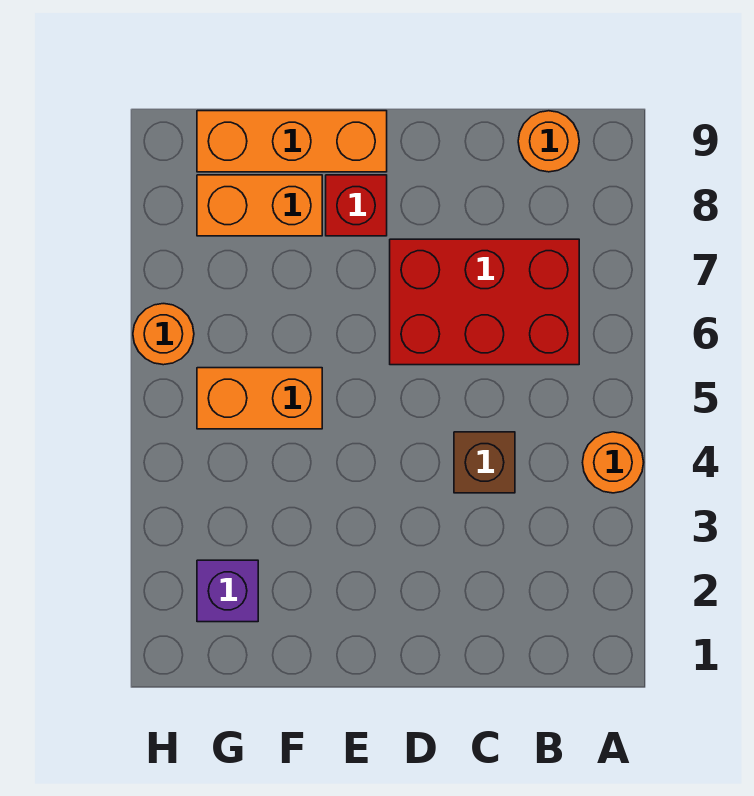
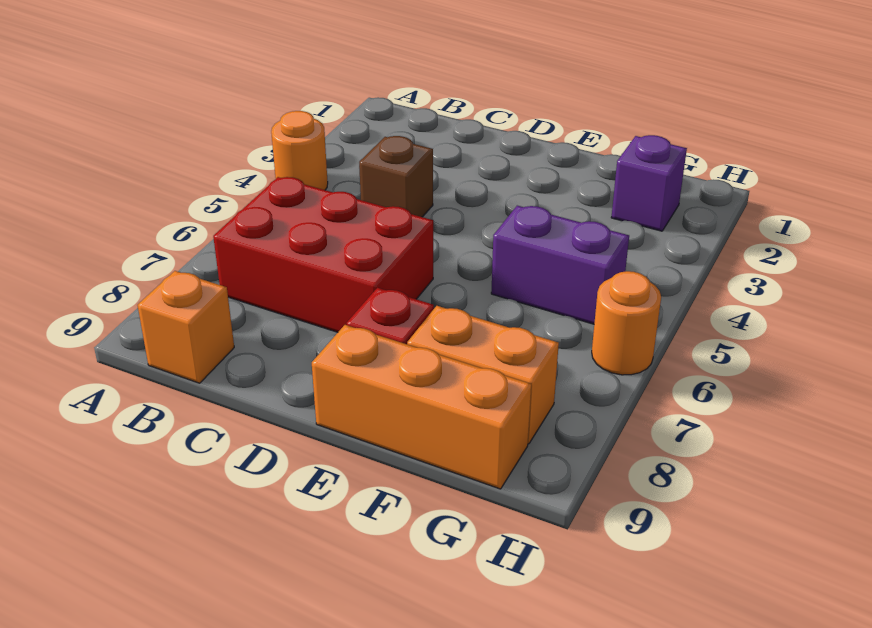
orange round brick B9 level 1 -> orange brick B9 level 1
orange brick F5:G5 level 1 -> purple brick F5:G5 level 1

